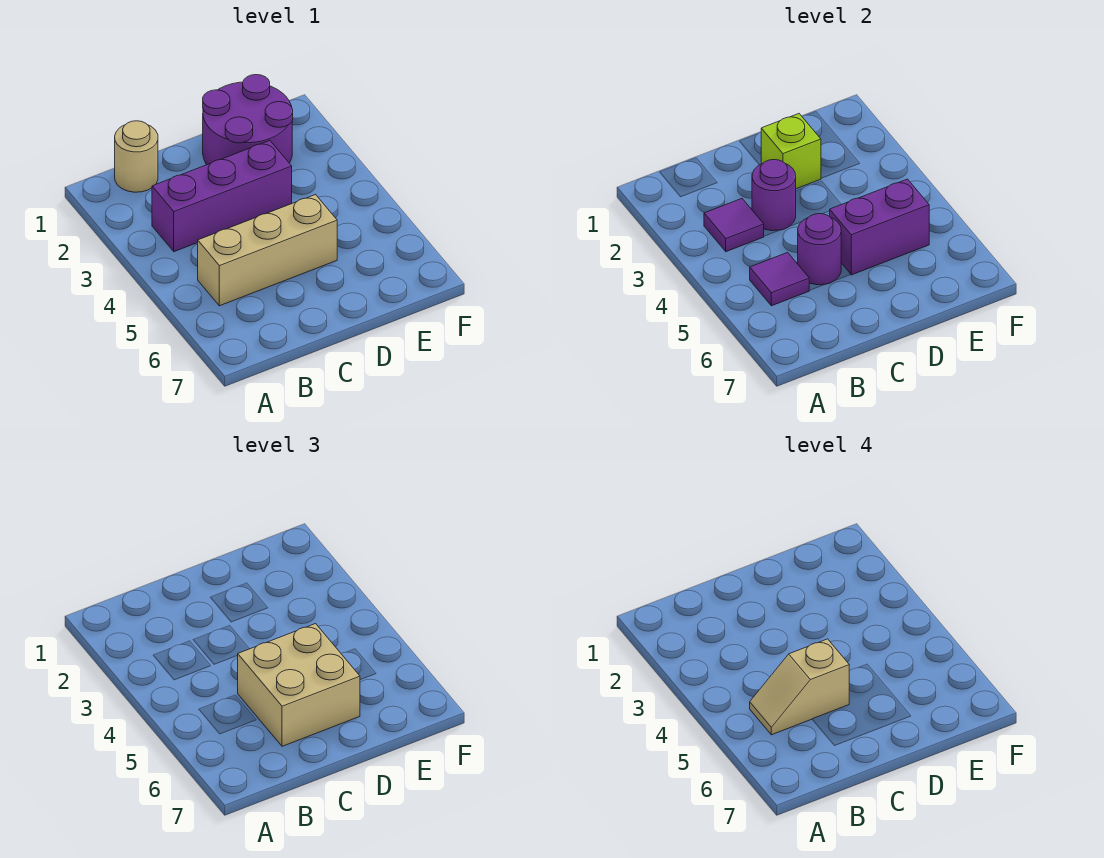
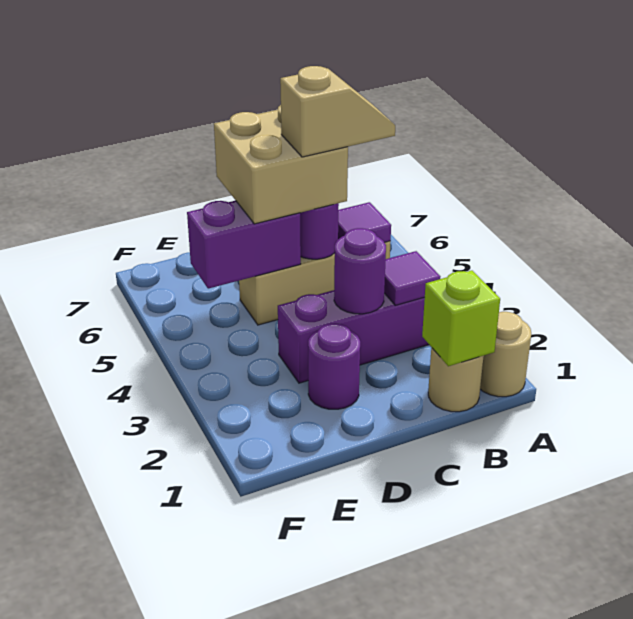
none -> tan round brick A1 level 1
purple round brick D1:E2 level 1 -> purple round brick D2 level 1
lime brick D2 level 2 -> lime brick B1 level 2

